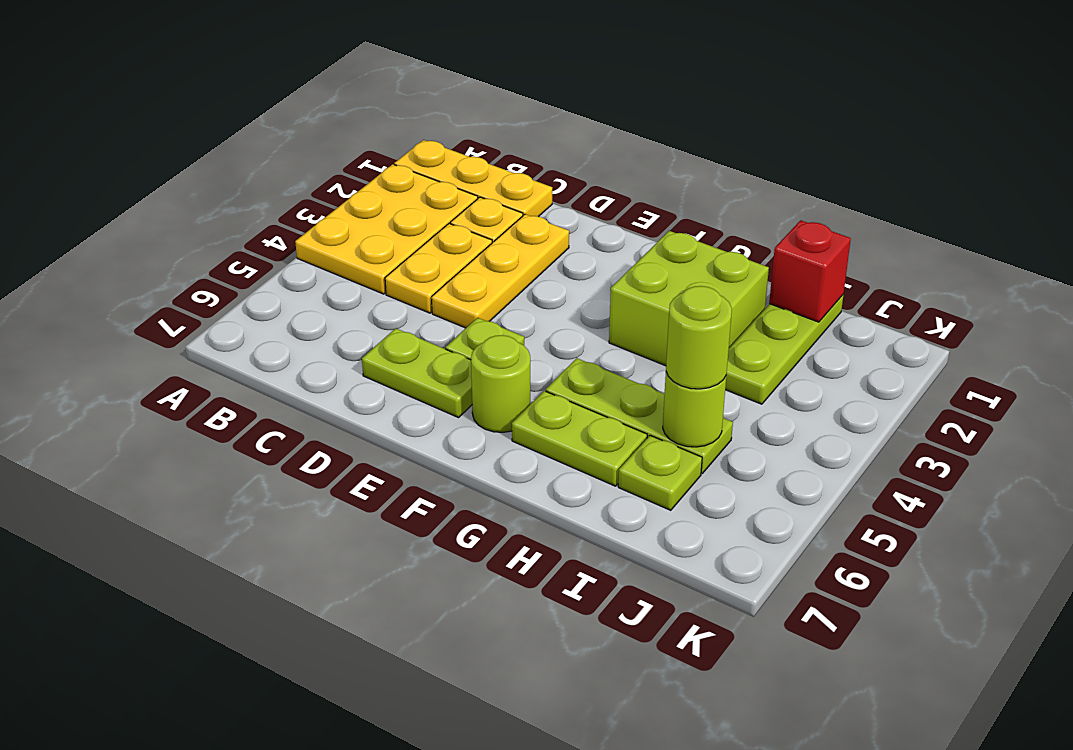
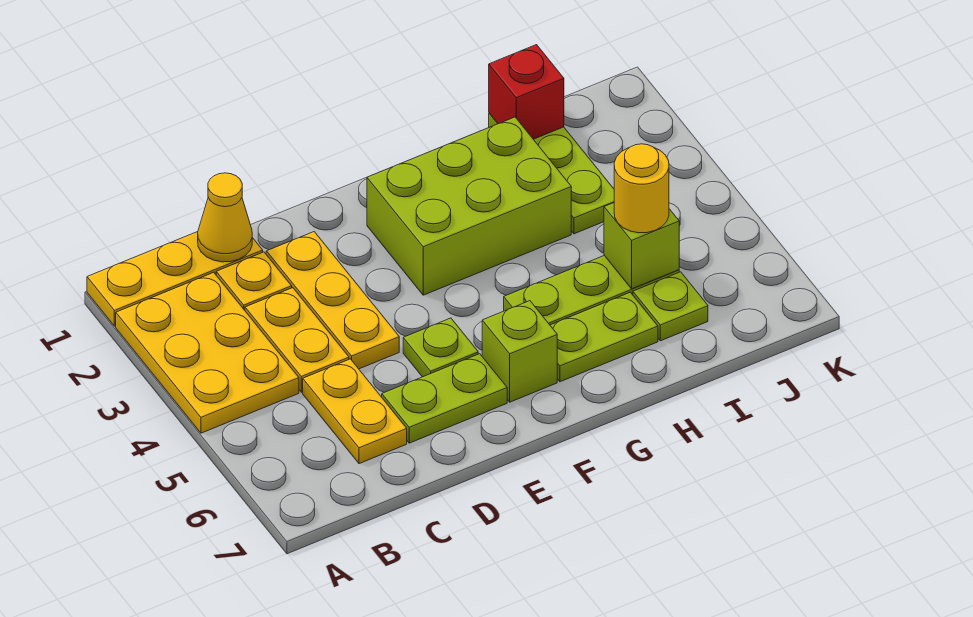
none -> yellow cone C1 level 2
none -> yellow plate C5:C6 level 1
lime round brick F6 level 1 -> lime brick F6 level 1
lime brick G2:H3 level 1 -> lime brick F2:H3 level 1
lime round brick I5 level 2 -> lime brick I5 level 2
lime round brick I5 level 3 -> yellow round brick I5 level 3

